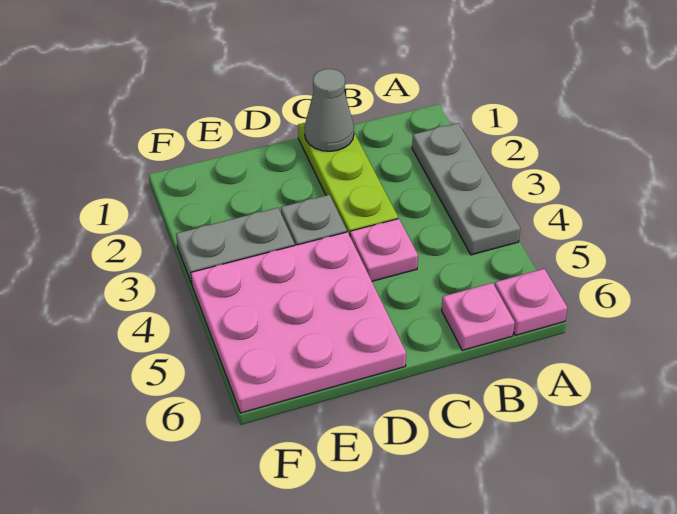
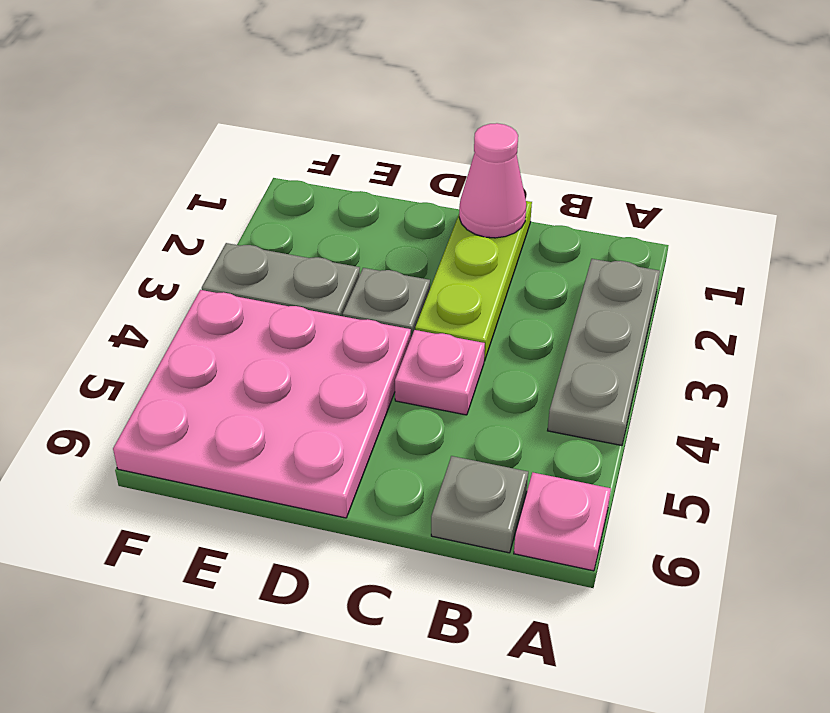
pink plate B6 level 1 -> grey plate B6 level 1
grey cone C1 level 2 -> pink cone C1 level 2

